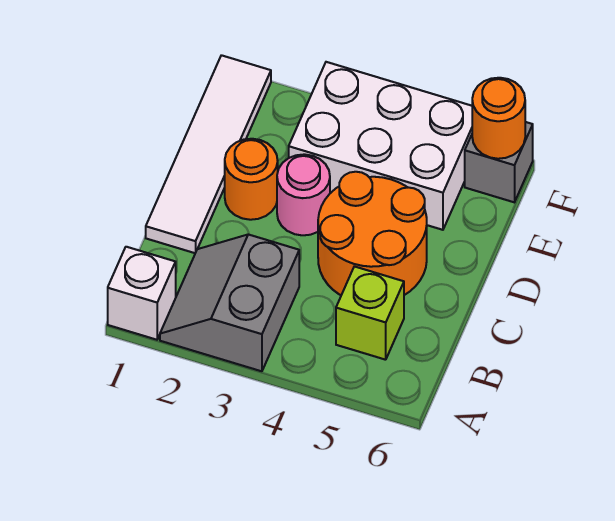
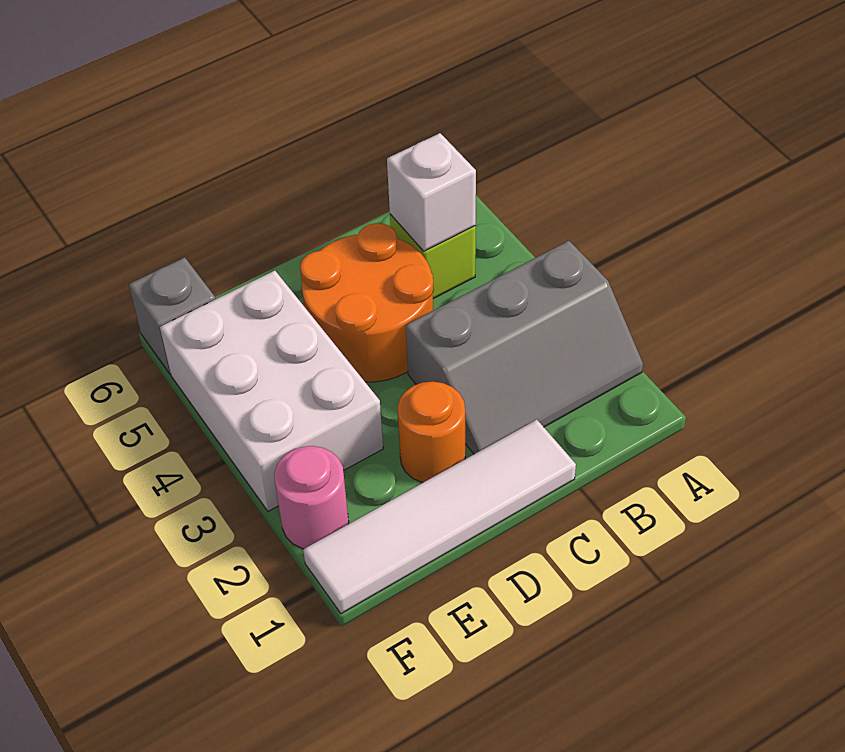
white brick A1 level 1 -> white brick B5 level 2
grey slope A2:B3 level 1 top 3 -> grey slope A2:C3 level 1 top 3
pink round brick D3 level 1 -> pink round brick F2 level 1
orange round brick F6 level 2 -> none

